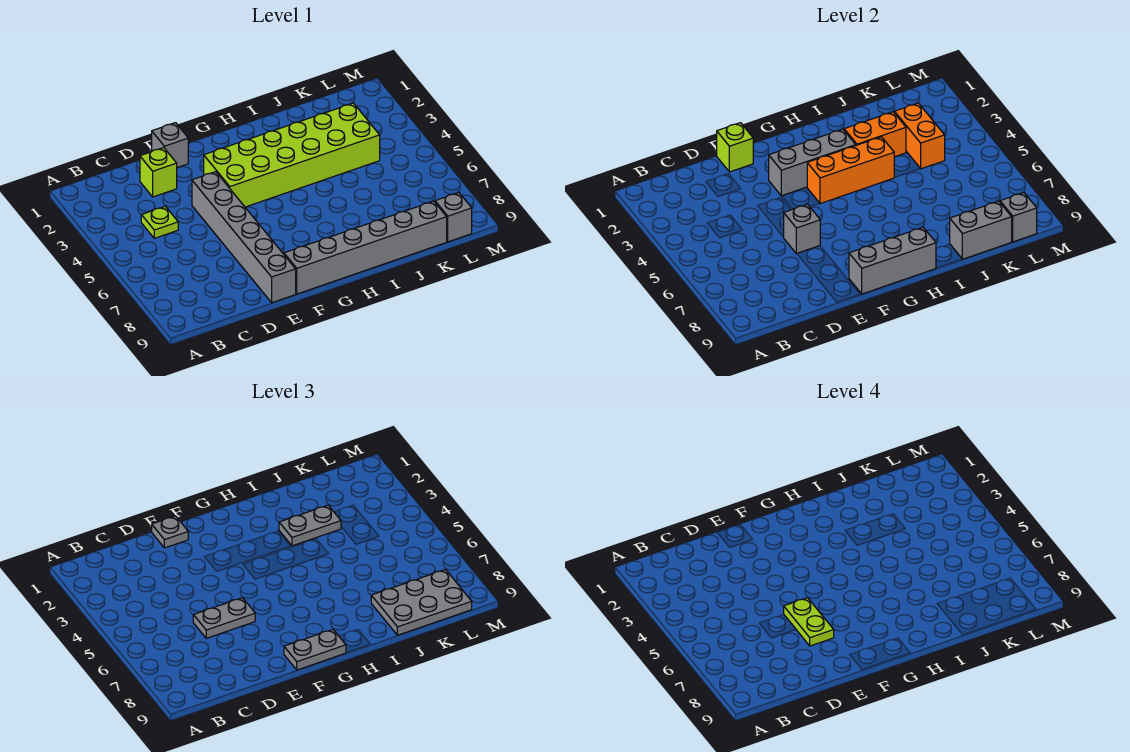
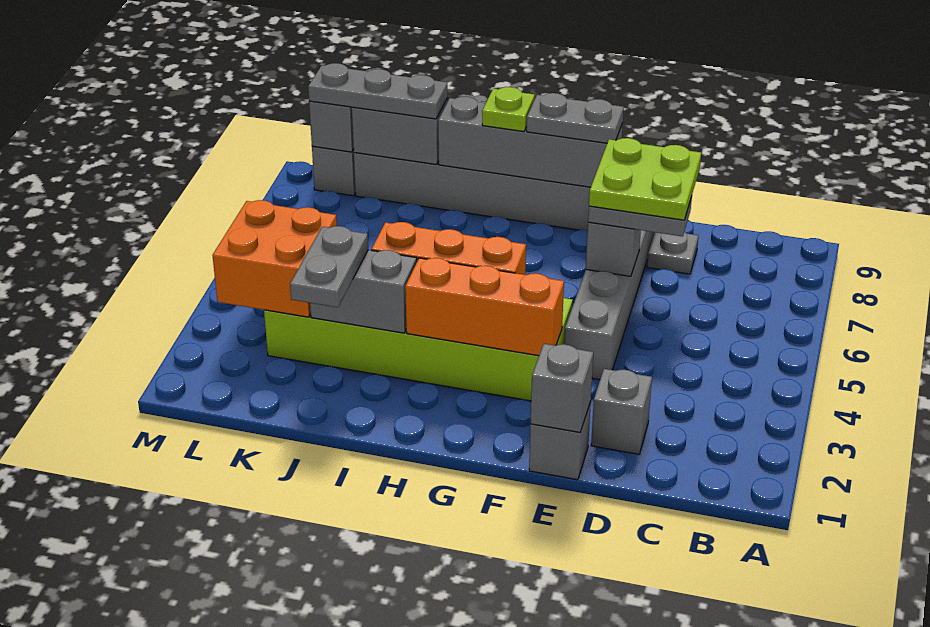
lime plate C4 level 1 -> lime plate H9 level 3
lime brick D2 level 1 -> grey brick D2 level 1
lime brick E1 level 2 -> grey brick E1 level 2
grey plate E1 level 3 -> grey plate D8 level 1
lime plate E6:E7 level 4 -> lime plate D6:E7 level 4
grey brick F3:H3 level 2 -> orange brick F3:H3 level 2
grey brick F9:H9 level 2 -> grey brick F9:I9 level 2
orange brick I3:J3 level 2 -> grey brick I3:J3 level 2
grey plate I3:J3 level 3 -> grey plate J2:J3 level 3
grey plate J8:L9 level 3 -> grey plate J9:L9 level 3
orange brick K3:K4 level 2 -> orange brick K3:L4 level 2

